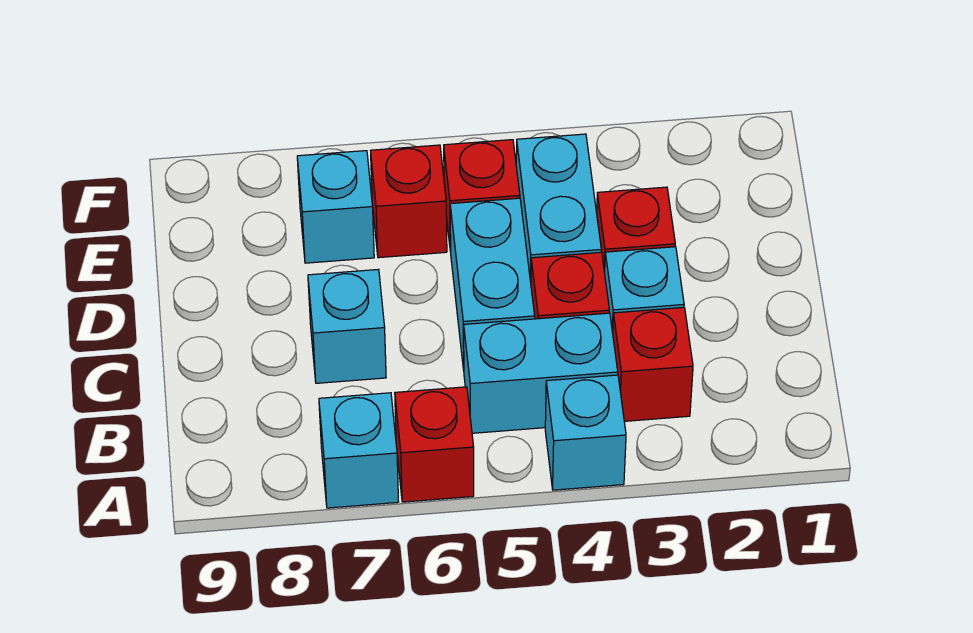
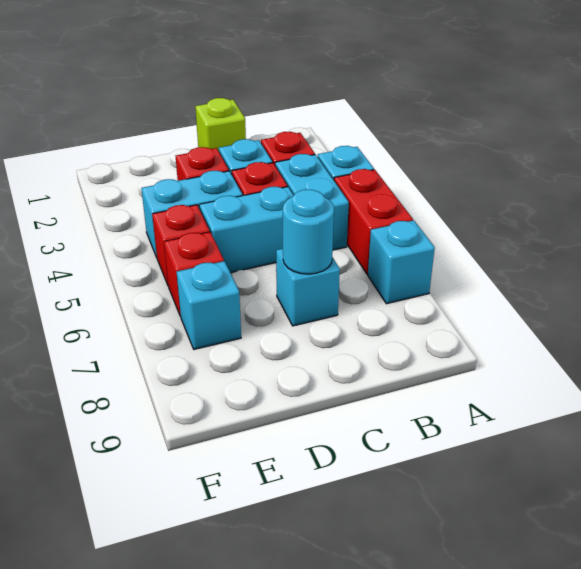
red brick A6 level 1 -> red brick A5:A6 level 1
none -> lime brick C1 level 1
none -> cyan round brick C7 level 2

